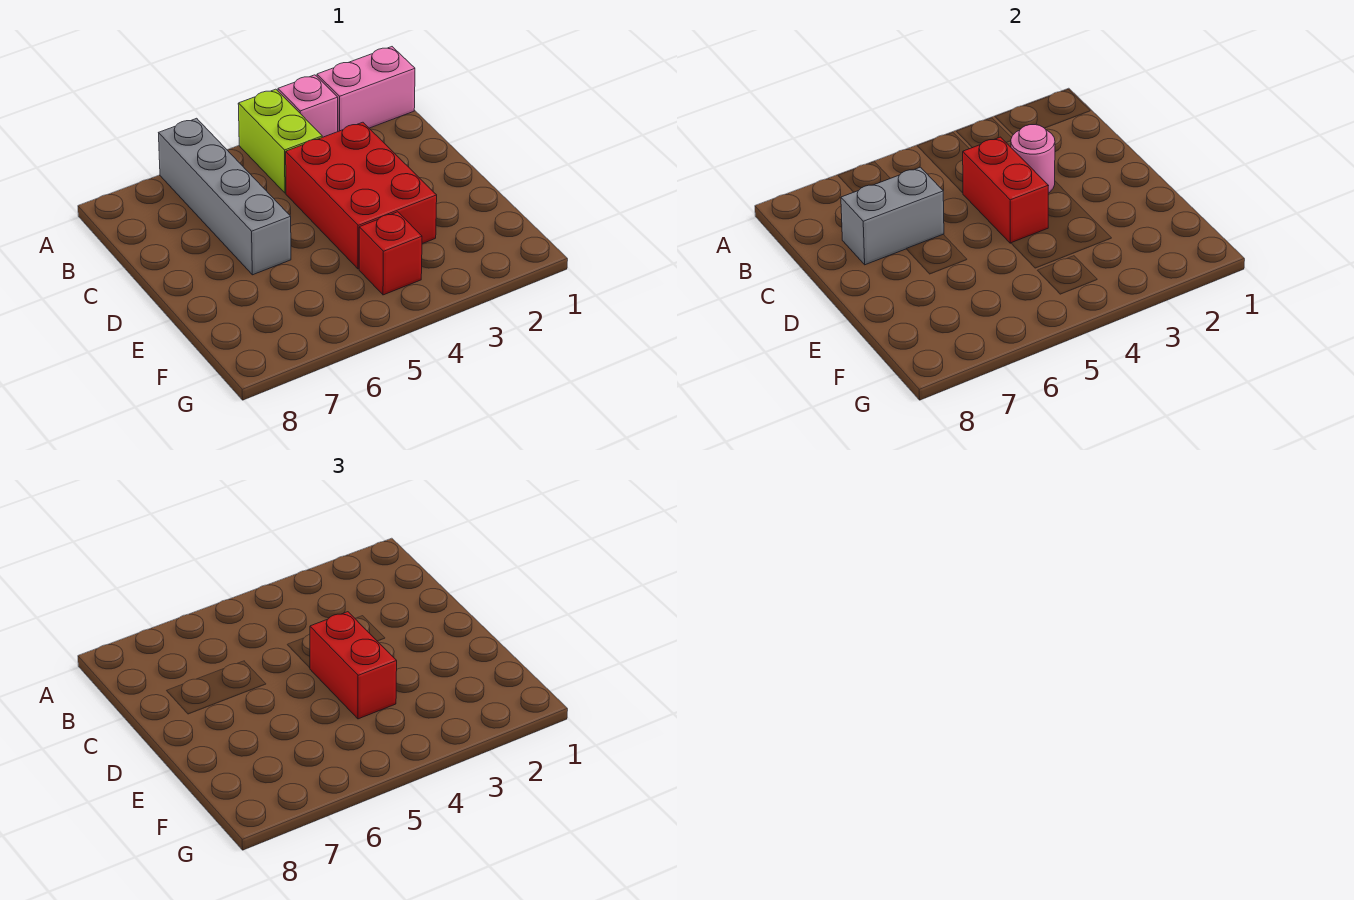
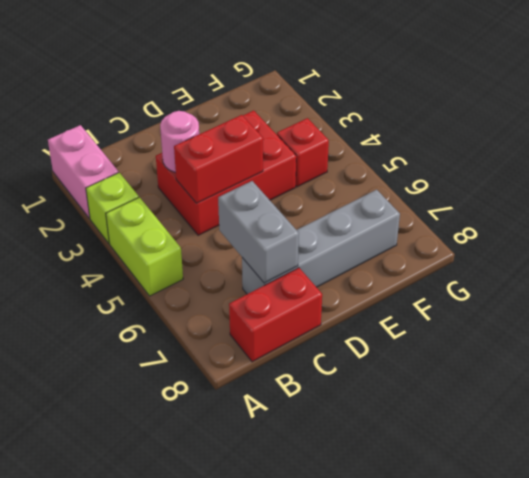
pink brick A3 level 1 -> lime brick A3 level 1
lime brick A4:B4 level 1 -> lime brick A4:A5 level 1
grey brick A6:D6 level 1 -> grey brick C7:F7 level 1
red brick D4:E4 level 3 -> red brick B8:C8 level 1

